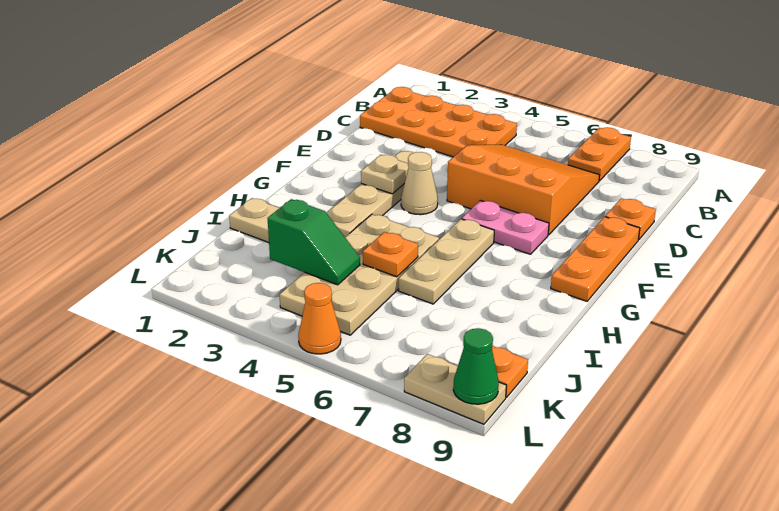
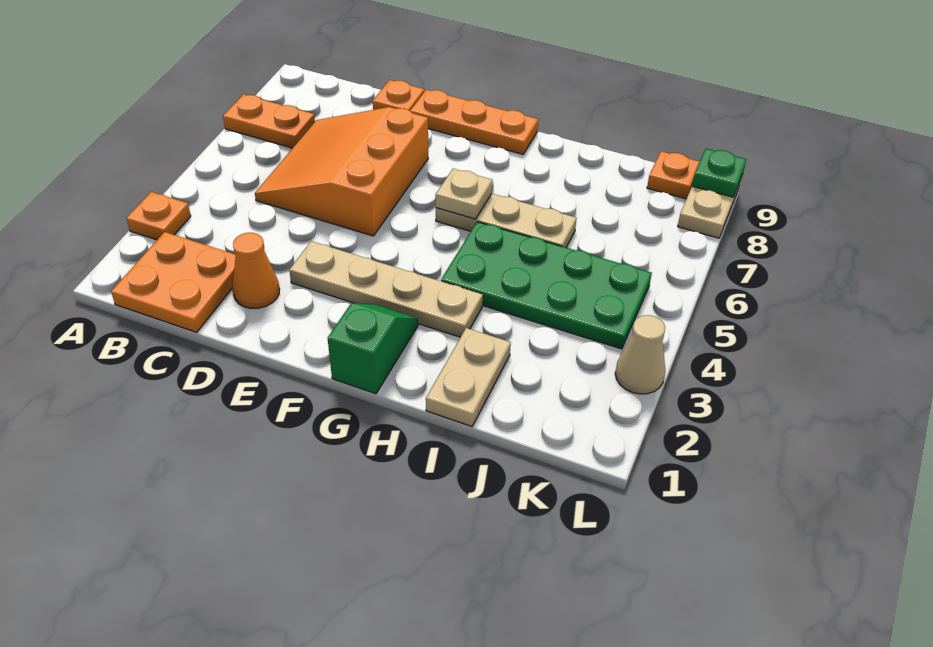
orange plate B1:C4 level 1 -> orange plate B1:C2 level 1
tan plate F3 level 2 -> tan plate G6 level 2
tan cone F4 level 1 -> tan cone L3 level 1
pink plate F6:F7 level 1 -> none
tan plate H4:K5 level 1 -> green plate H4:K5 level 1
orange plate I5 level 2 -> orange plate A3 level 1
green slope J3:J4 level 2 top 3 -> green slope G1:G2 level 1 top 1
orange cone L5 level 1 -> orange cone D2 level 1
green cone L9 level 2 -> green plate L9 level 2

